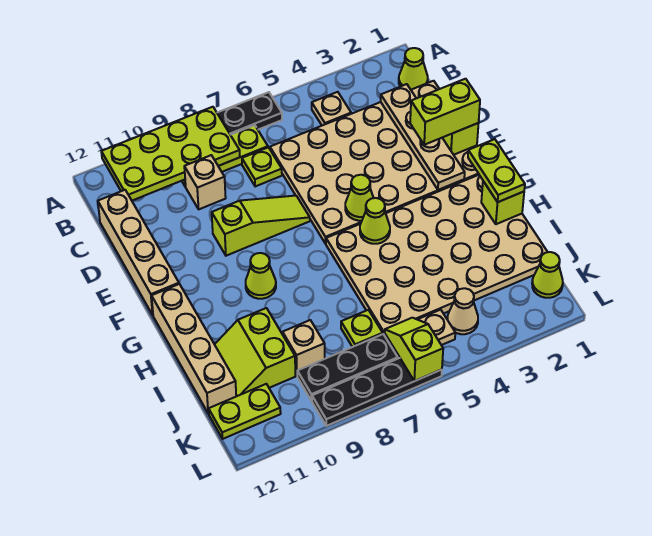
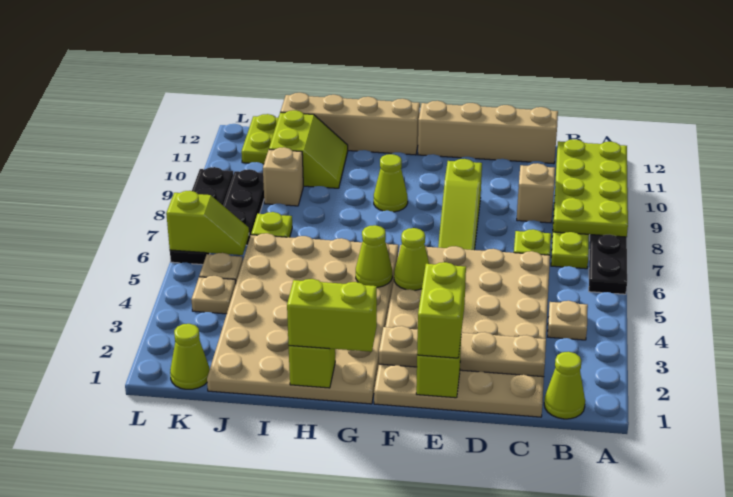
lime plate G1:H1 level 3 -> lime brick G1:H1 level 3
lime slope I10:J11 level 1 top 10 -> lime slope I10:J11 level 1 top J
tan cone K4 level 1 -> tan plate K4 level 1

